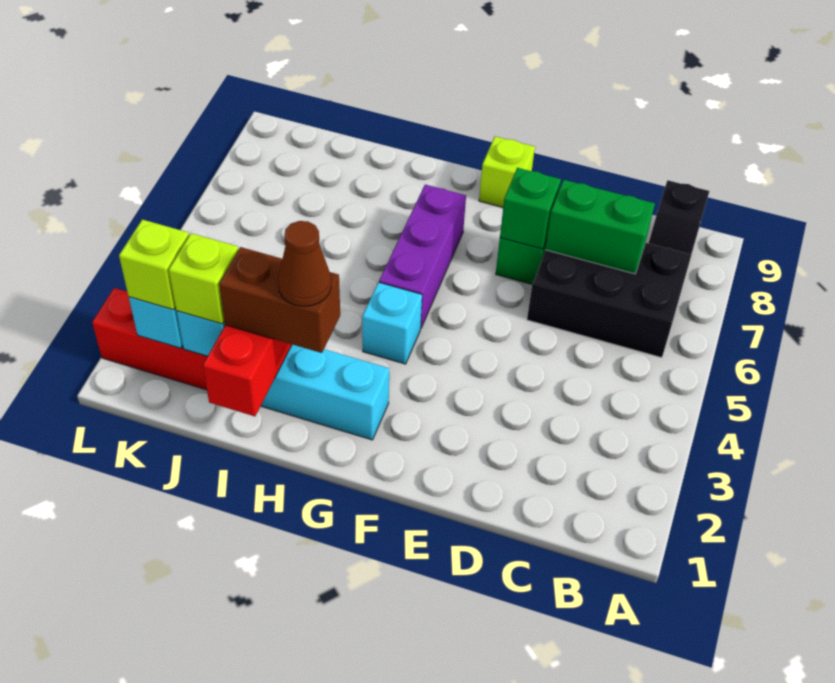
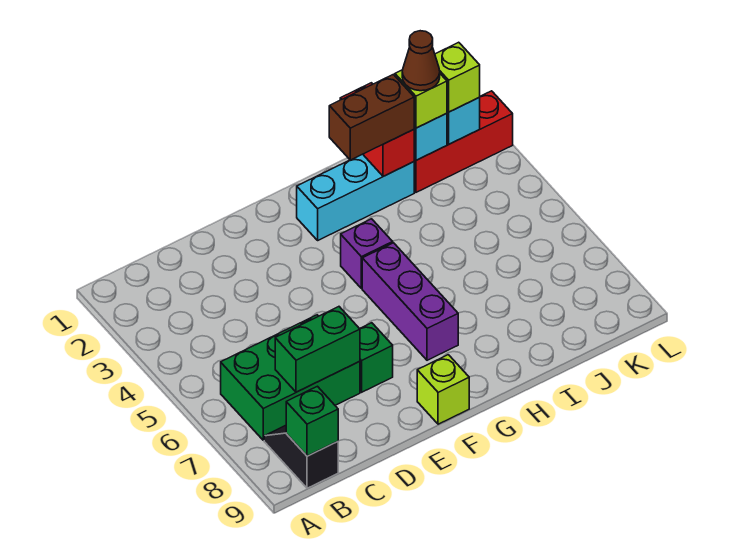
black brick B6:D7 level 1 -> green brick B6:D7 level 1
green brick E7 level 2 -> green brick B9 level 2
cyan brick G4 level 1 -> purple brick G4 level 1
brown cone H2 level 4 -> brown cone J2 level 4

